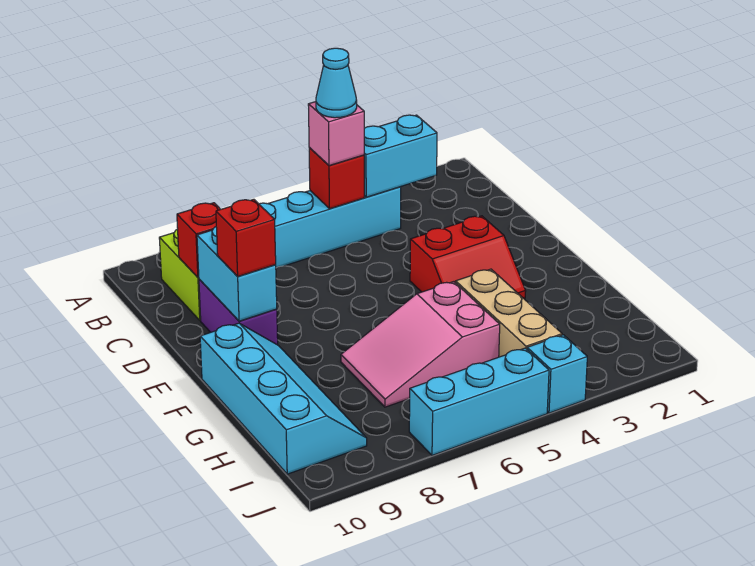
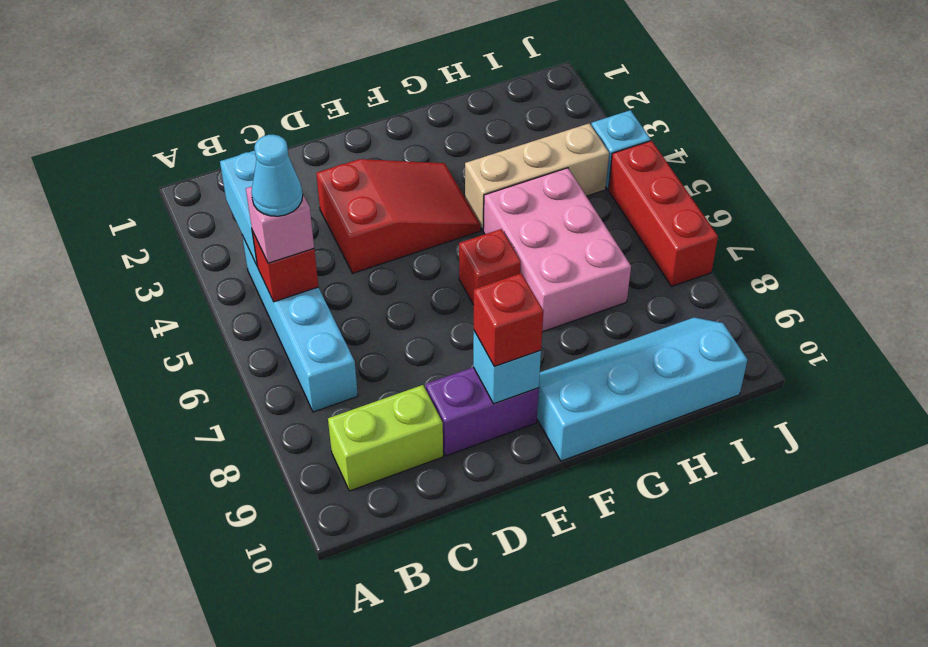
red brick C9 level 2 -> red brick F6 level 1
cyan brick D9:E9 level 2 -> cyan brick E9 level 2
red slope E3:F4 level 1 top E -> red slope D3:F4 level 1 top D
pink slope G5:H7 level 1 top 5 -> pink brick G5:H7 level 1
cyan brick J5:J7 level 1 -> red brick J5:J7 level 1

